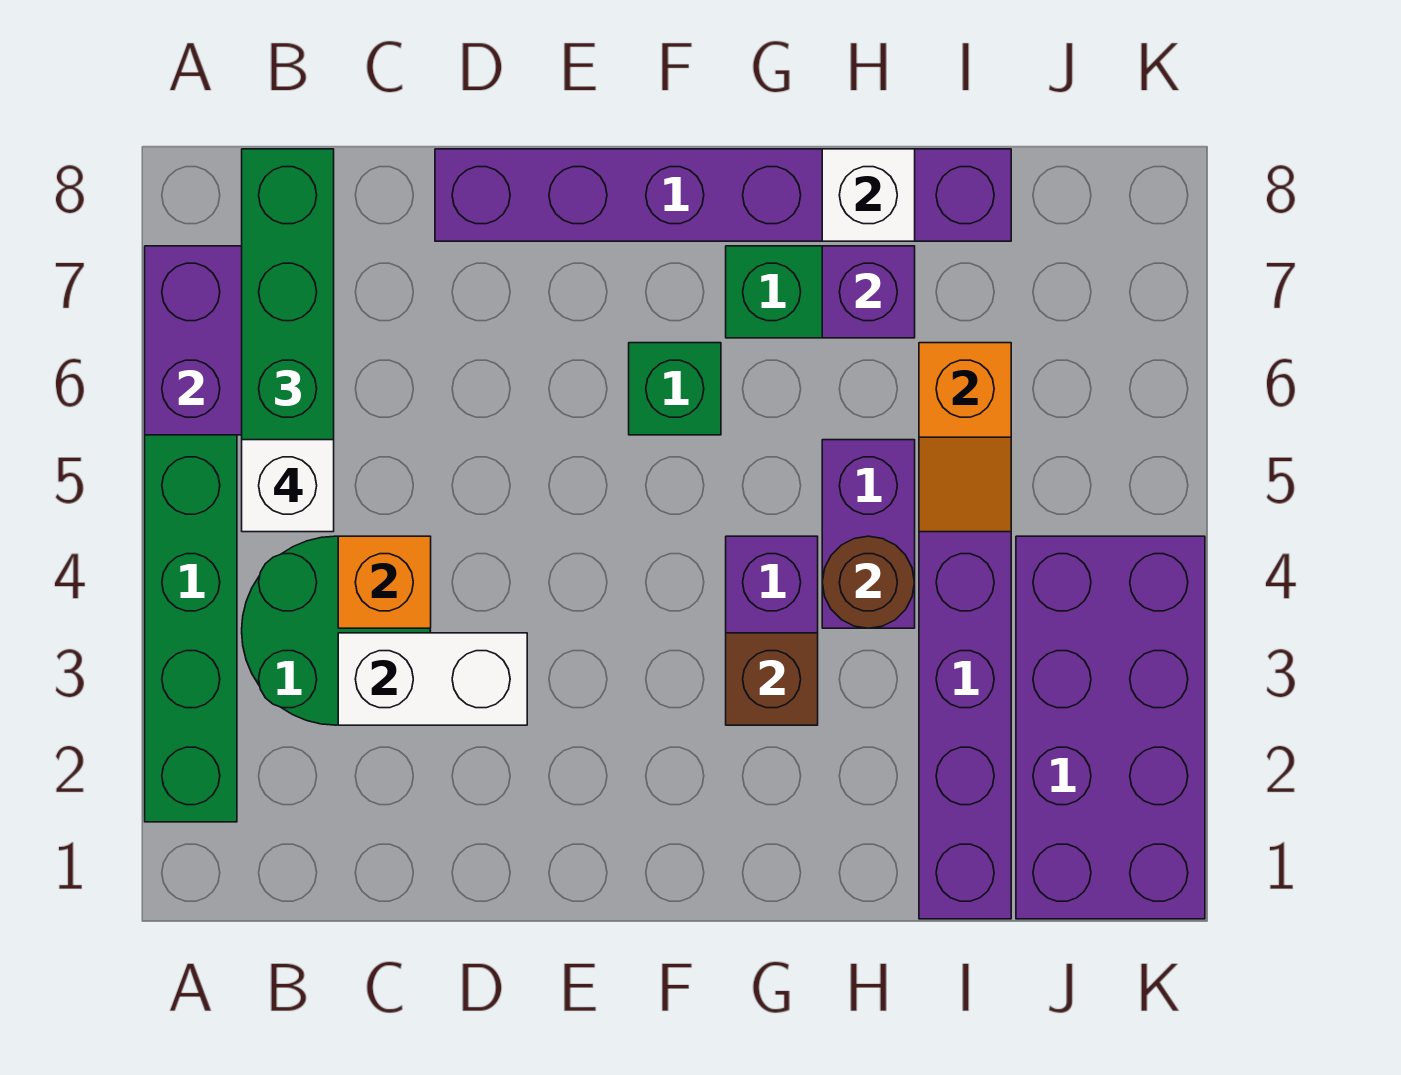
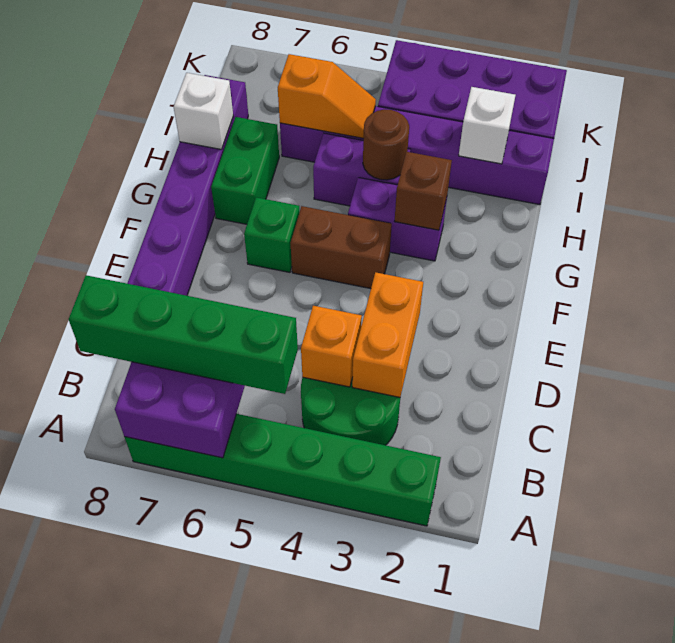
white brick B5 level 4 -> white brick I2 level 2
white brick C3:D3 level 2 -> orange brick C3:D3 level 2
none -> brown brick F4:F5 level 1
purple brick H7 level 2 -> none

